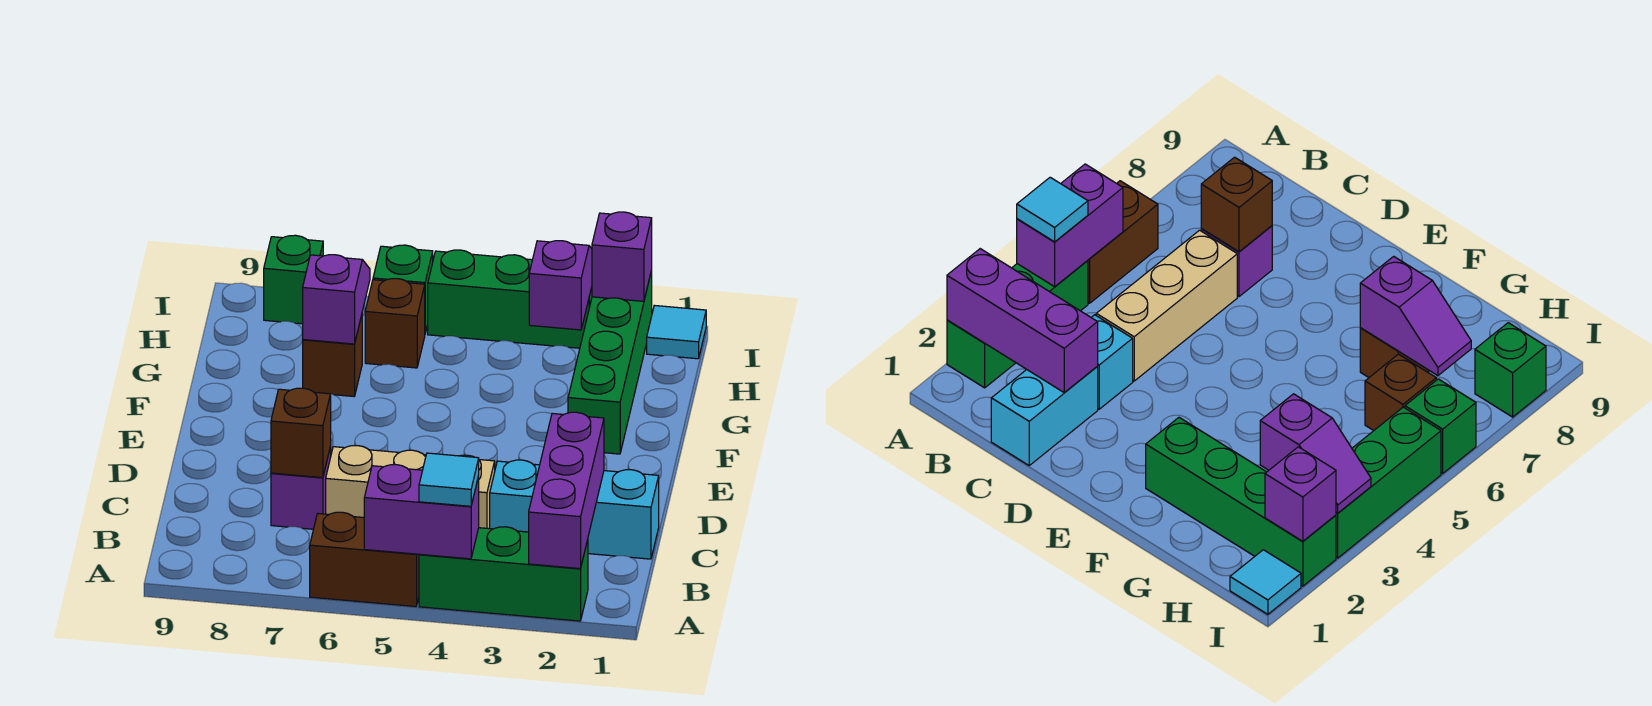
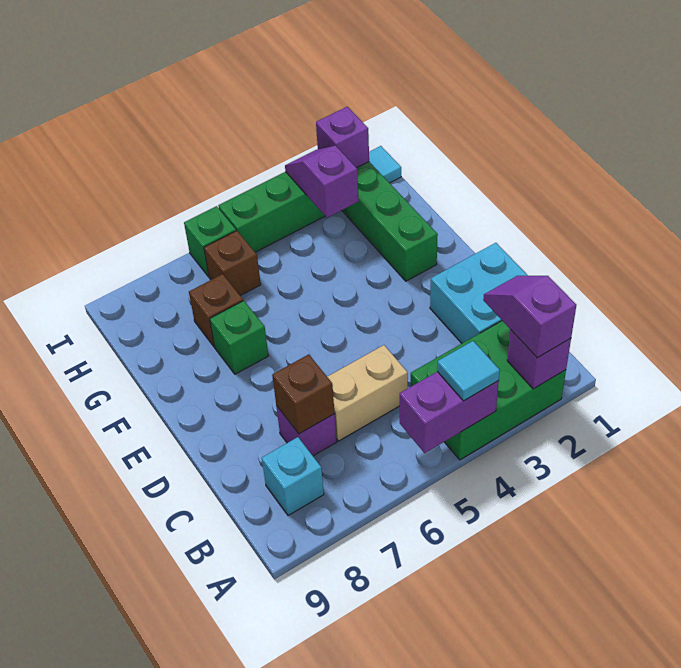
green brick A2:A4 level 1 -> green brick A2:B4 level 1
purple brick A2:C2 level 2 -> purple brick A2 level 2
brown brick A5:A6 level 1 -> none
cyan brick C1:C2 level 1 -> cyan brick C1:D2 level 1
cyan brick C3 level 1 -> cyan brick B8 level 1
tan brick C4:C6 level 1 -> tan brick C5:C6 level 1
purple slope G7:H7 level 2 top G -> purple slope A2:B2 level 3 top A
green brick I8 level 1 -> green brick F7 level 1

